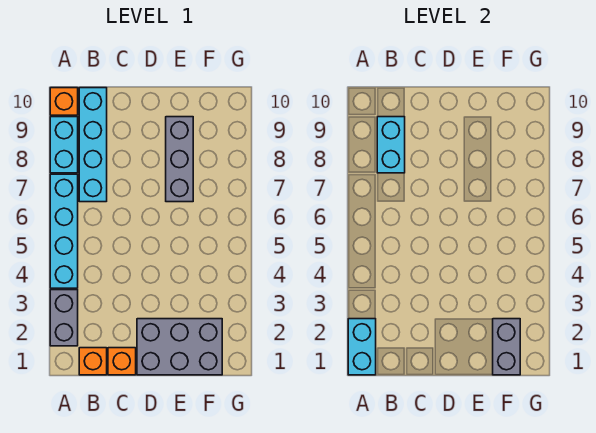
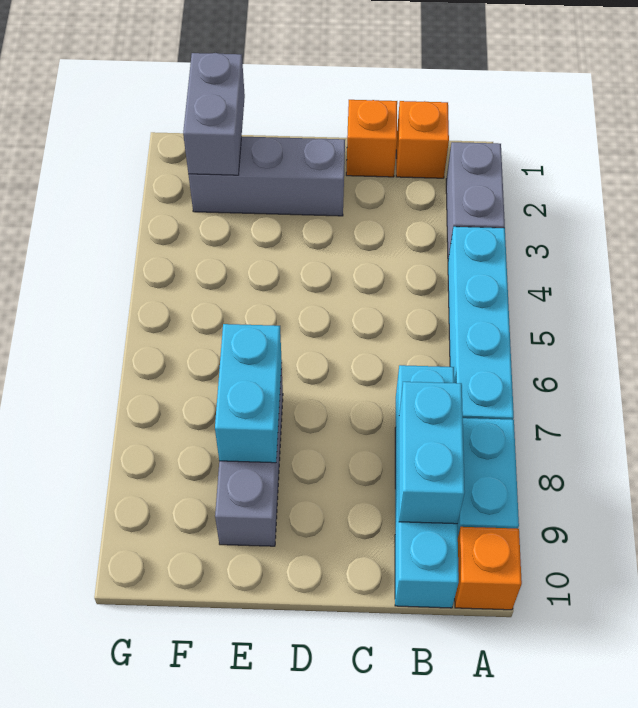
cyan brick A1:A2 level 2 -> cyan brick E7:E8 level 2
grey brick D1:F2 level 1 -> grey brick D2:F2 level 1

